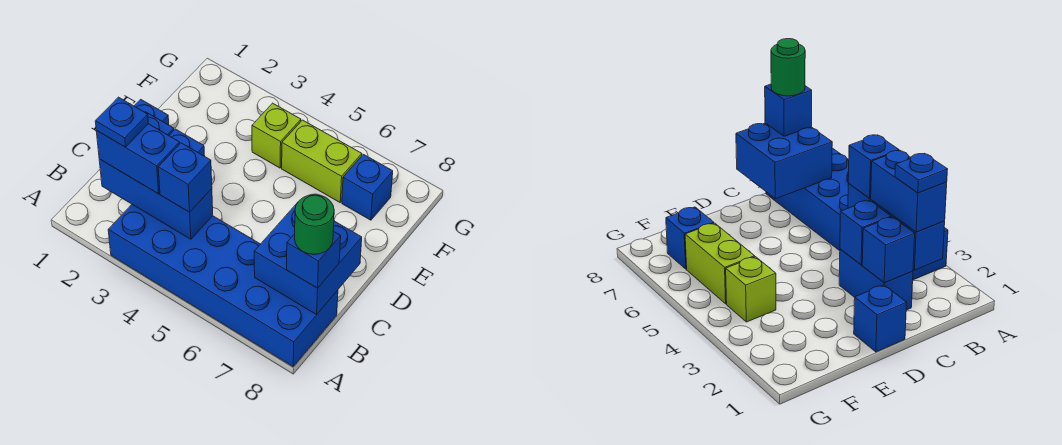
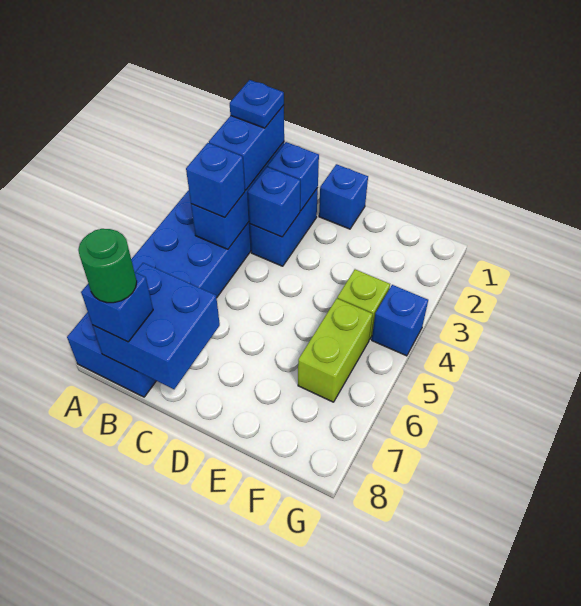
blue brick F7 level 1 -> blue brick G4 level 1

